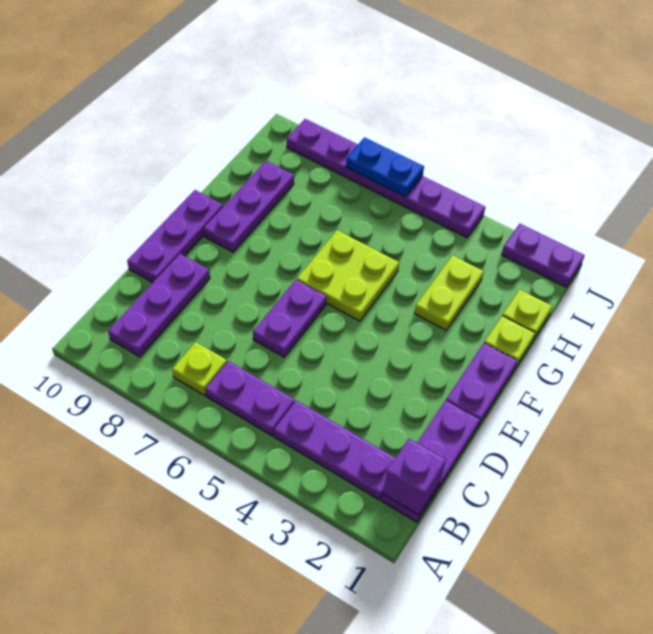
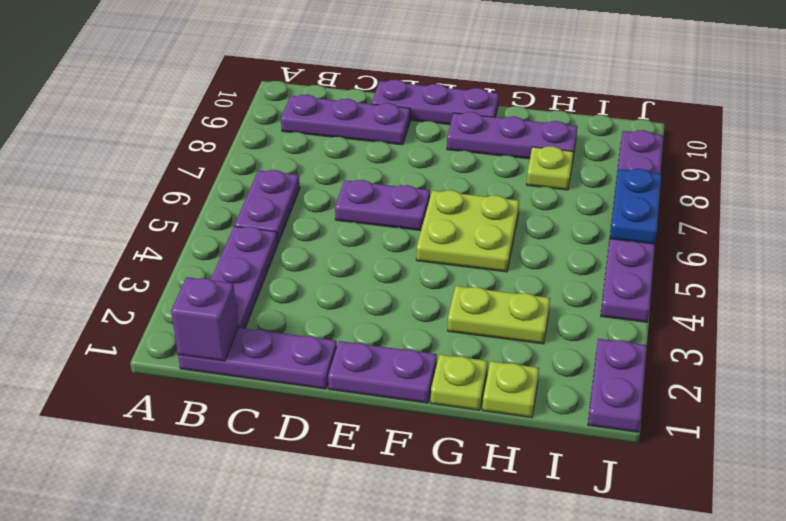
lime plate B7 level 1 -> lime plate H8 level 1

